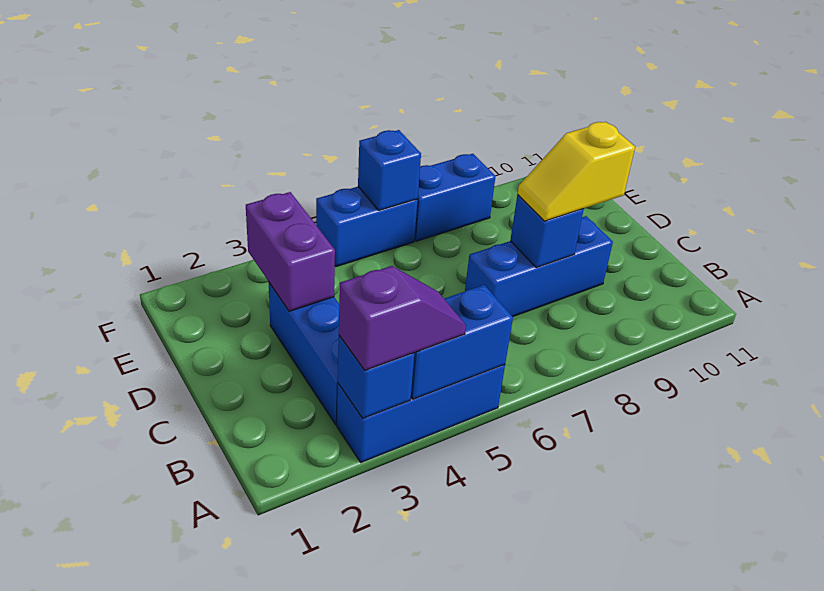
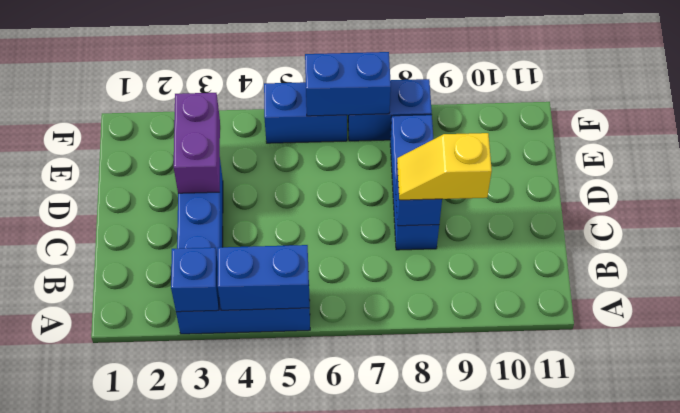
purple slope A3:A4 level 3 top 3 -> none
blue brick C7:C9 level 1 -> blue brick C8:E8 level 1
blue brick F6 level 2 -> blue brick F6:F7 level 2

